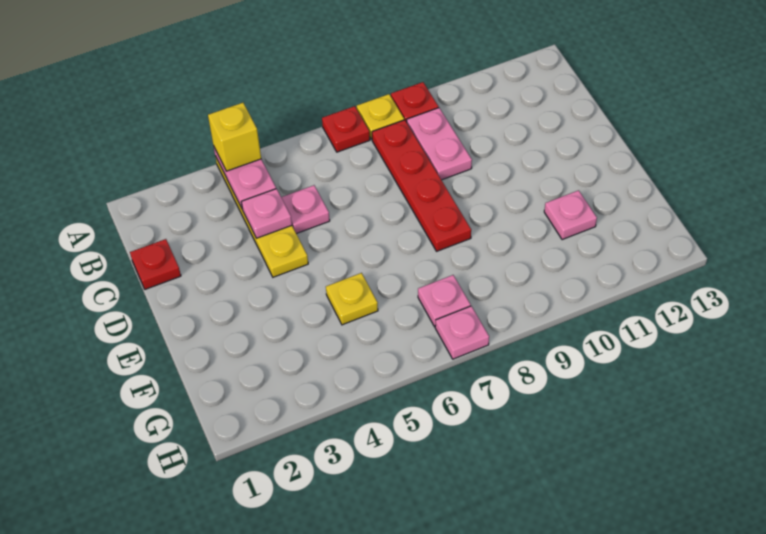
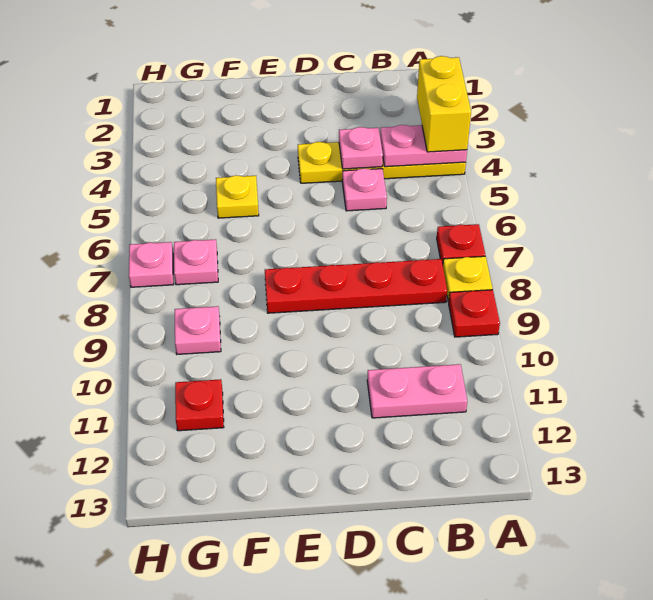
yellow brick A4 level 3 -> yellow brick A3:A4 level 3
pink plate B9:C9 level 1 -> pink plate B11:C11 level 1
red plate C1 level 1 -> red plate G11 level 1
pink plate F11 level 1 -> pink plate G9 level 1

